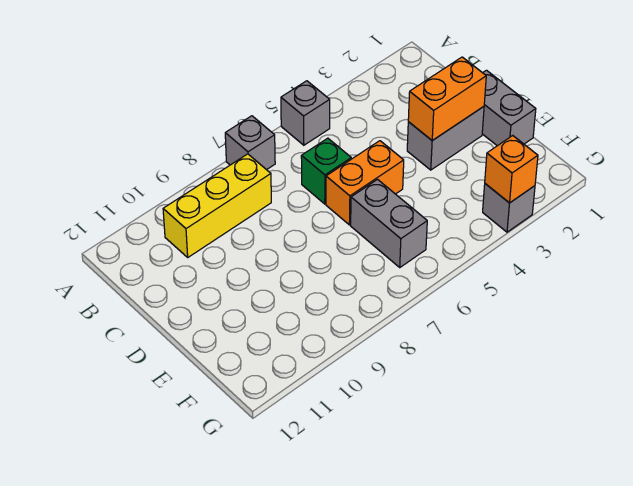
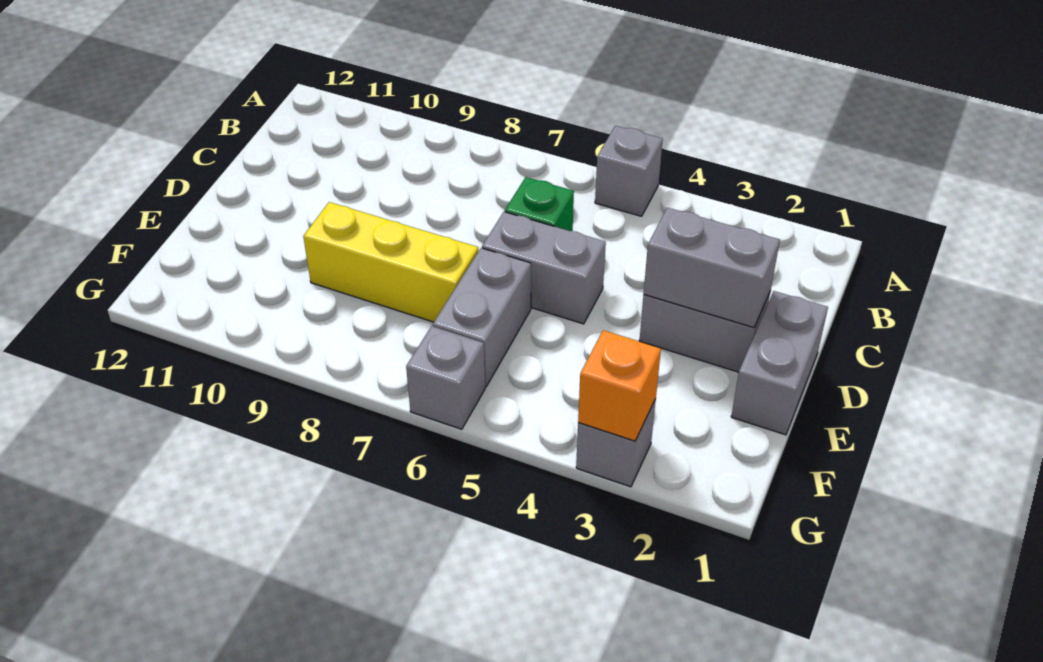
grey brick A7 level 1 -> grey brick G6 level 1
yellow brick B8:B10 level 1 -> yellow brick E7:E9 level 1
orange brick D2:D3 level 2 -> grey brick D2:D3 level 2
orange brick D5:D6 level 1 -> grey brick D5:D6 level 1

